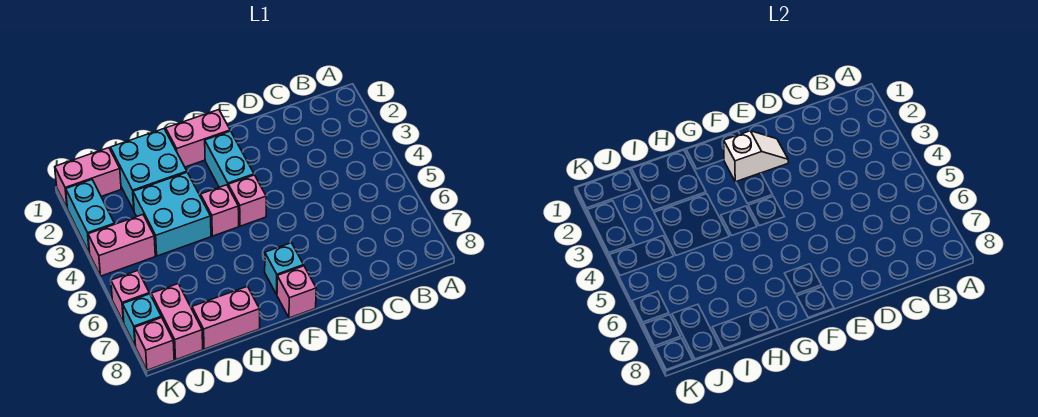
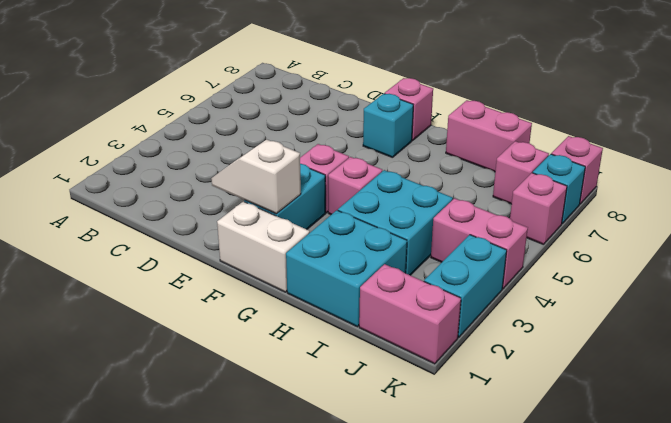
pink brick F1:G1 level 1 -> white brick F1:G1 level 1
pink brick J7:J8 level 1 -> pink brick J7 level 1

